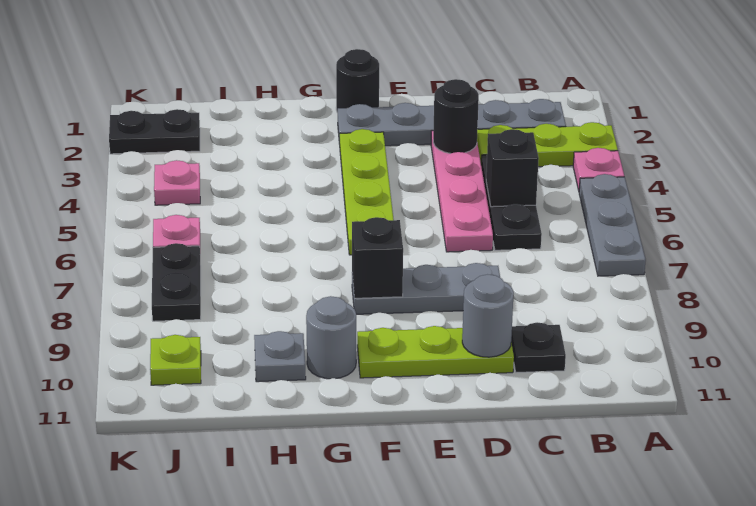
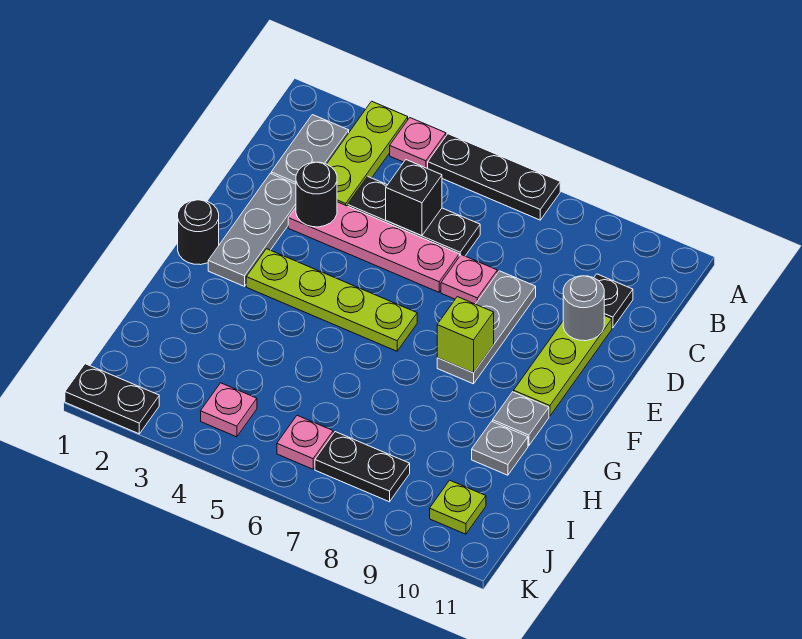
grey plate A5:A7 level 1 -> black plate A5:A7 level 1
none -> pink plate D7 level 1
black brick F8 level 2 -> lime brick F8 level 2
grey round brick G10 level 1 -> grey plate G10 level 1
black plate J2:K2 level 1 -> black plate K1:K2 level 1

